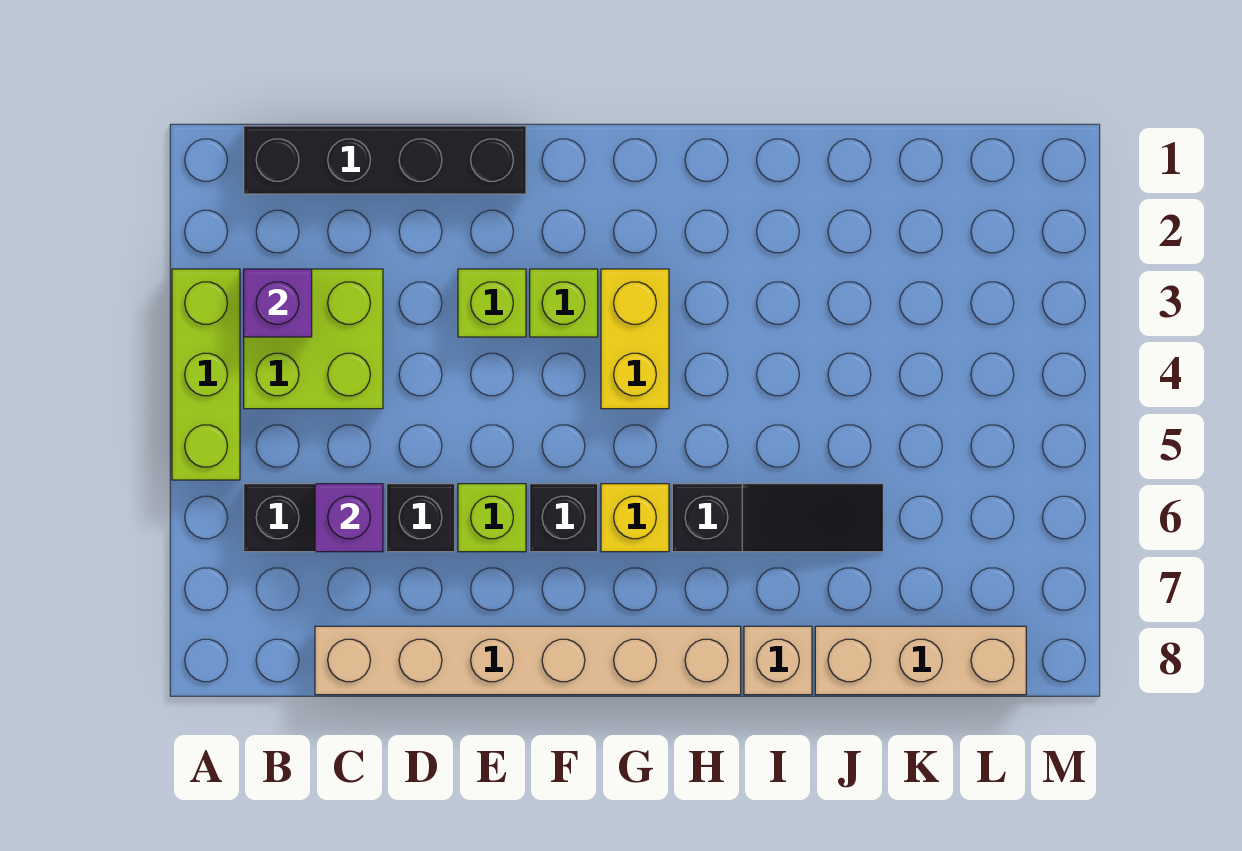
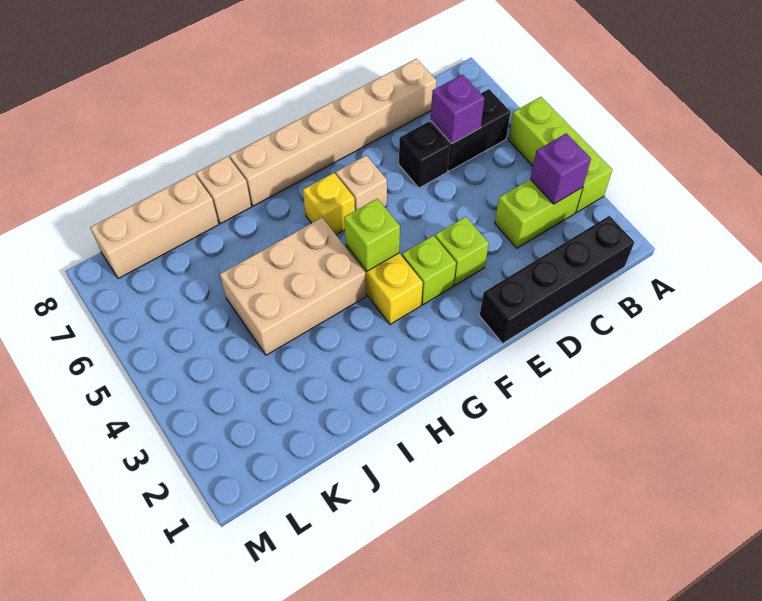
lime brick B3:C4 level 1 -> lime brick B3:C3 level 1
lime brick E6 level 1 -> lime brick G4 level 2
black brick F6 level 1 -> tan brick F6 level 1
none -> tan brick H4:J5 level 1
black slope H6:J6 level 1 top H -> none

